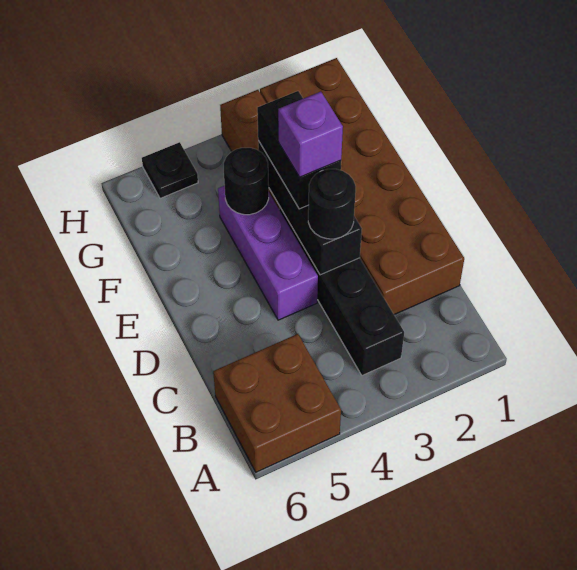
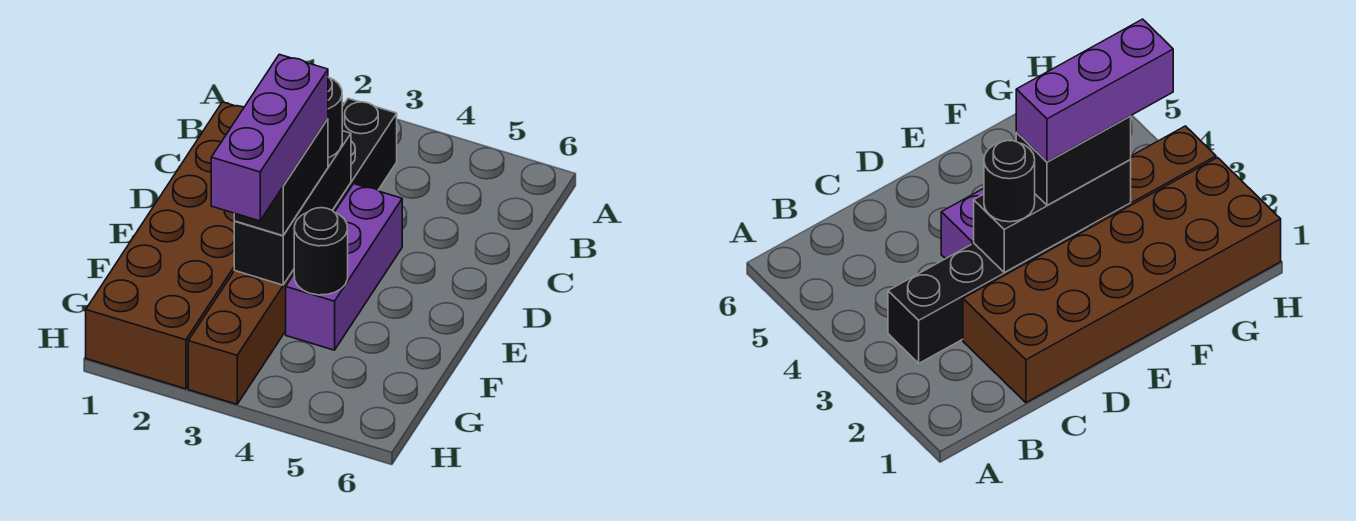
brown brick A5:B6 level 1 -> none
purple brick E3 level 4 -> purple brick E3:G3 level 4
black plate H5 level 1 -> none

